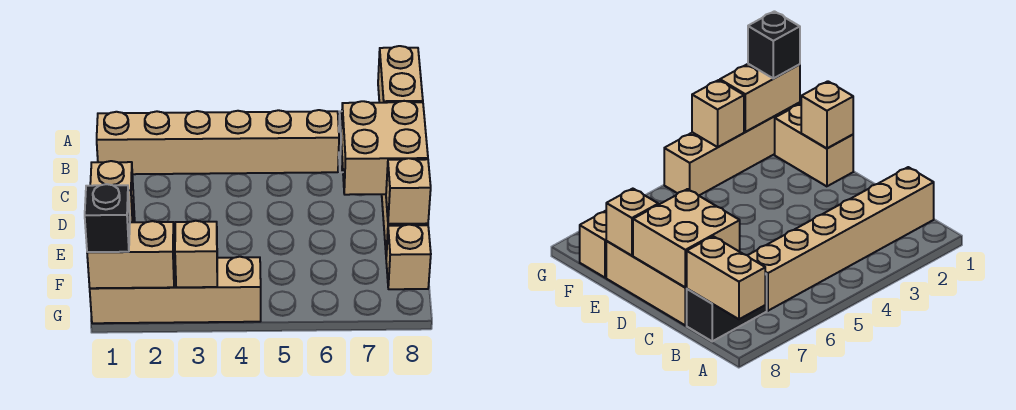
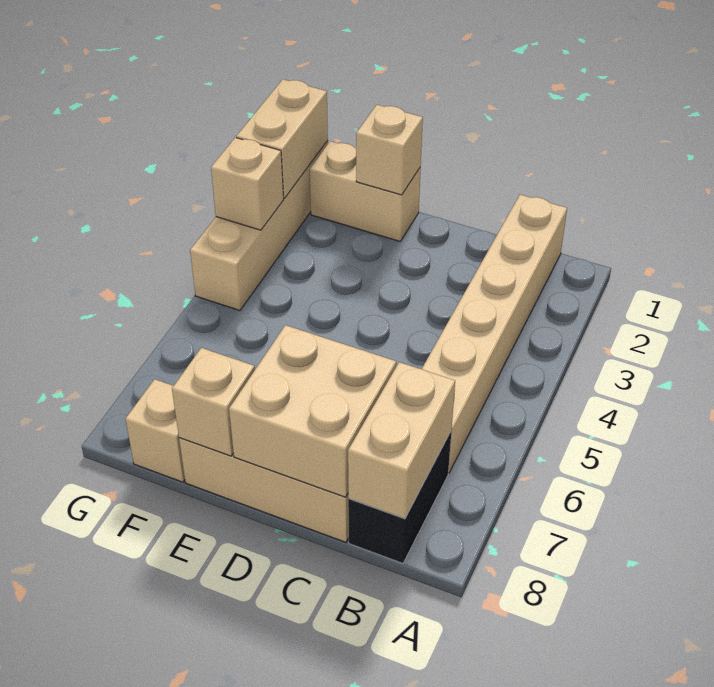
tan brick A8:B8 level 2 -> tan brick B7:B8 level 2
black brick G1 level 3 -> none

